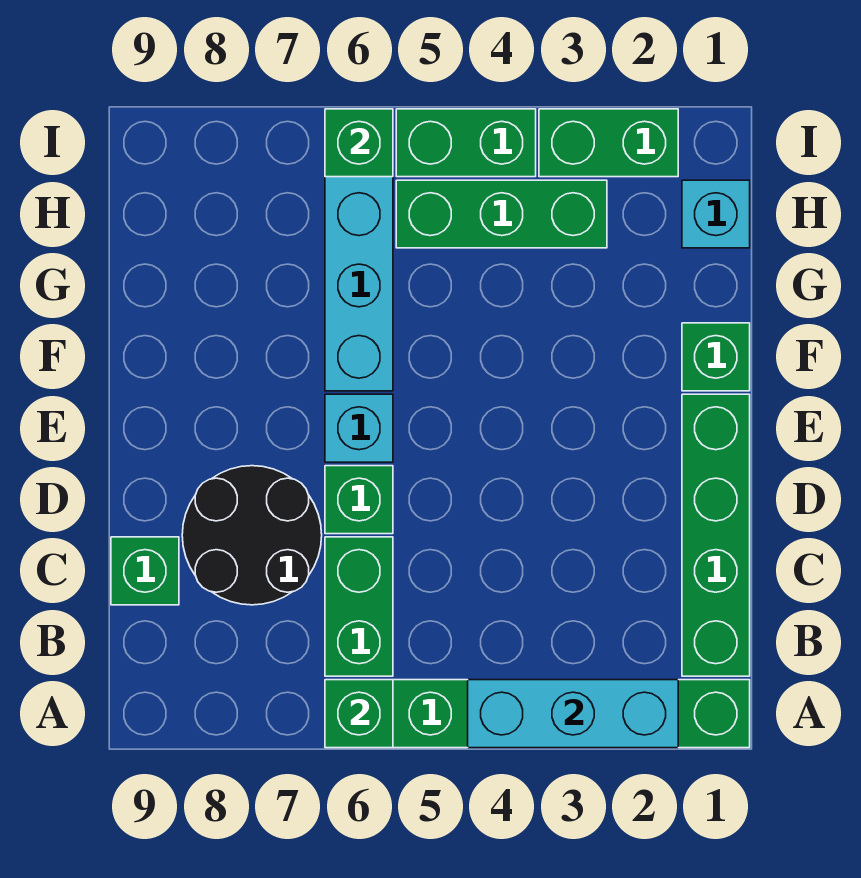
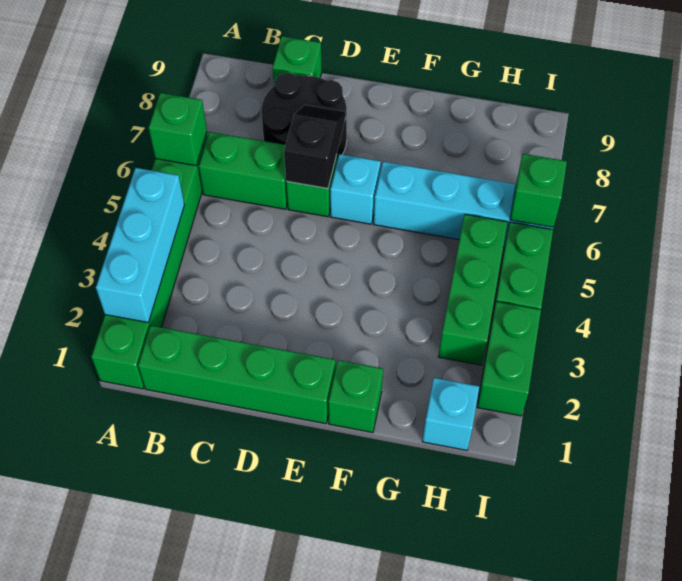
none -> black slope D6:D7 level 2 top 6

